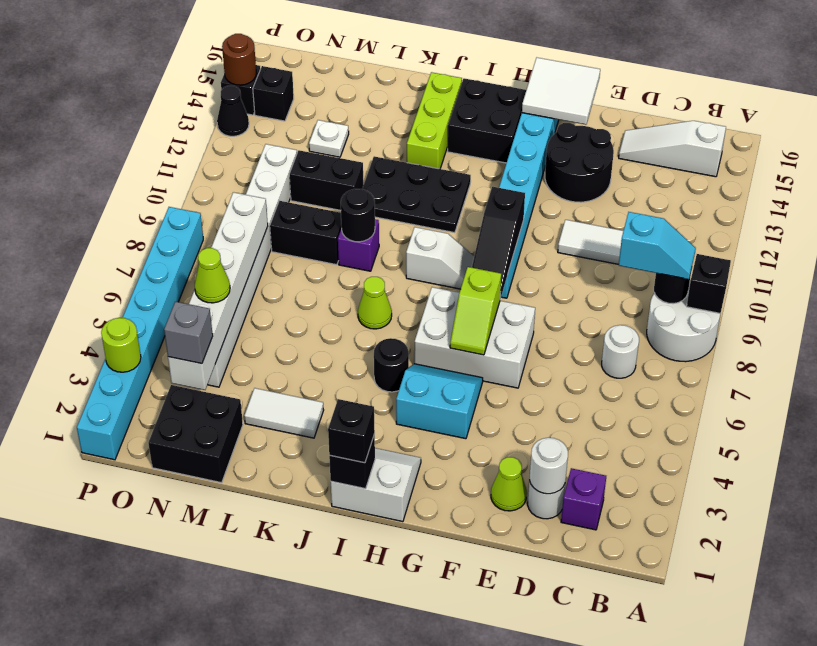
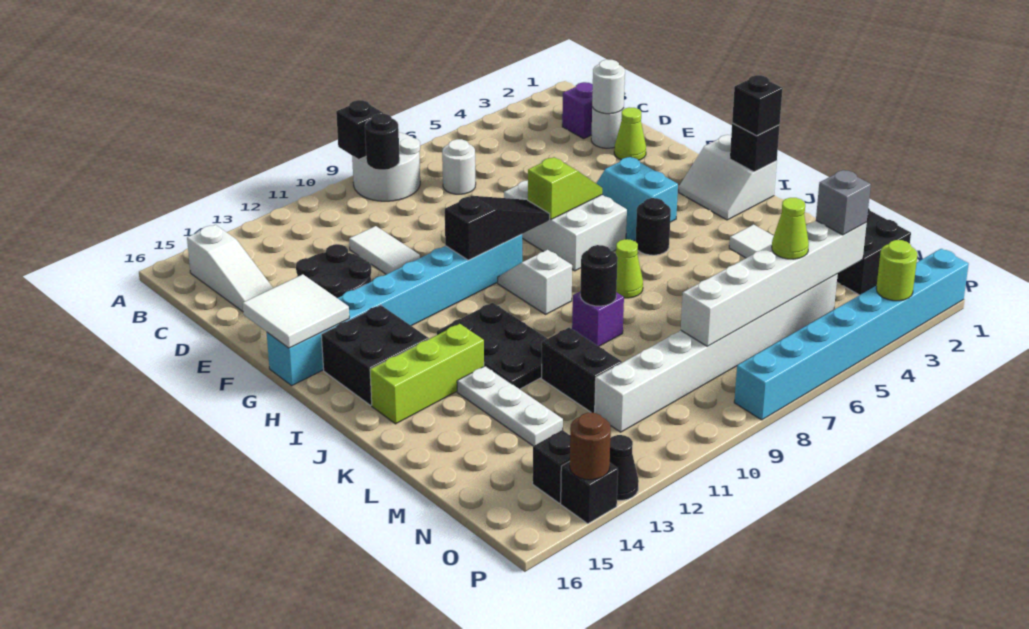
cyan slope B9:C9 level 3 top C -> none
black brick L9:M9 level 1 -> none
white plate M13 level 1 -> white plate K13:M13 level 1

